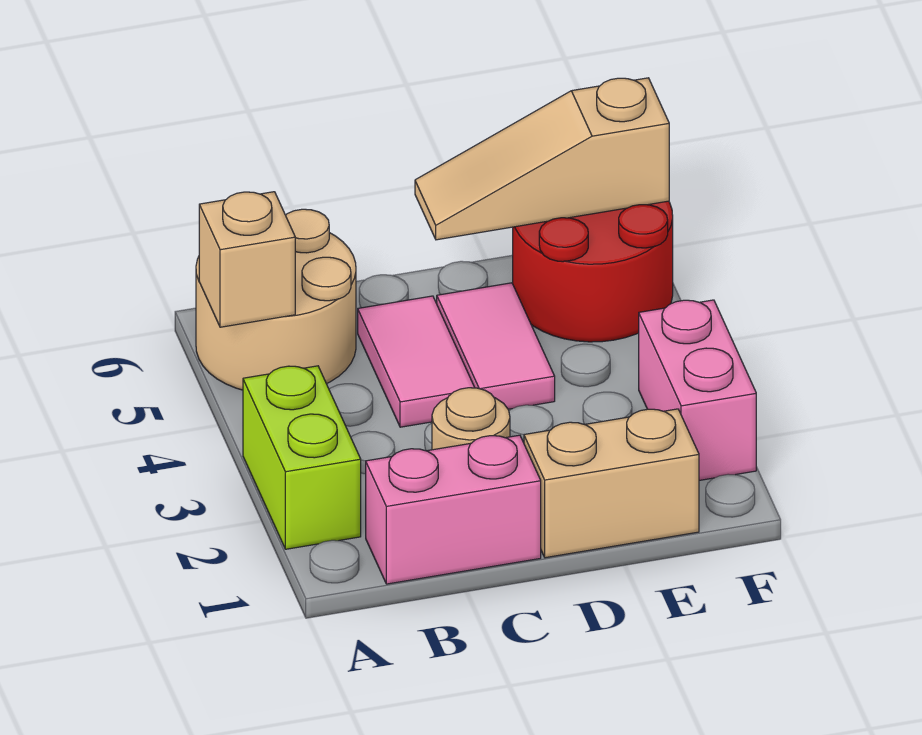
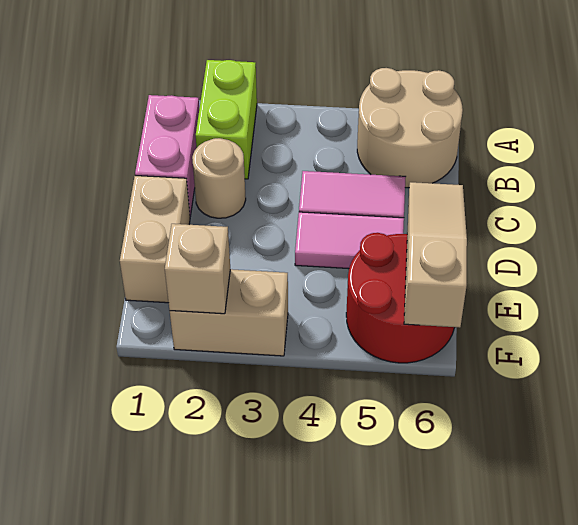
lime brick A2:A3 level 1 -> lime brick A2:B2 level 1
tan brick A5 level 2 -> tan brick F2 level 2
pink brick F2:F3 level 1 -> tan brick F2:F3 level 1

